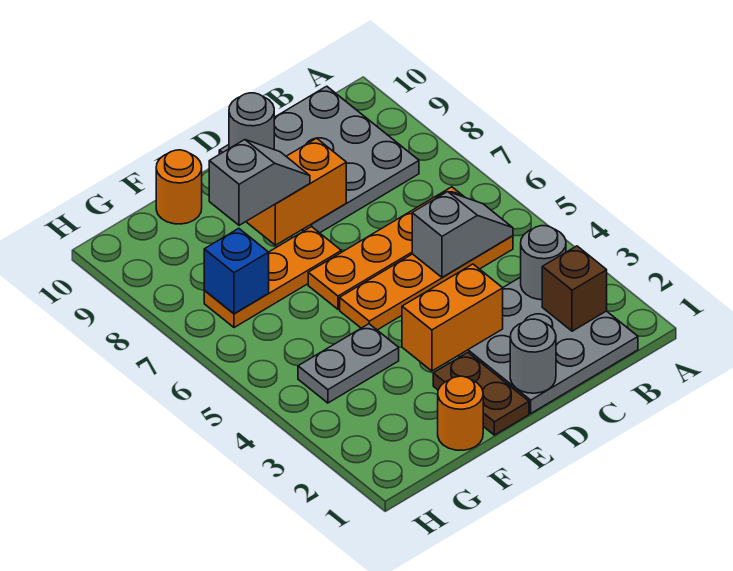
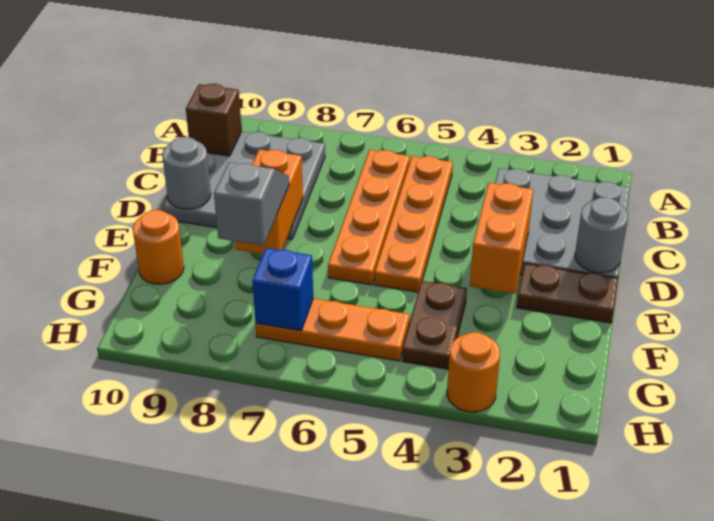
brown brick B2 level 2 -> brown brick B10 level 2
grey round brick B3 level 2 -> none
grey slope B5:C5 level 2 top C -> none
orange plate E7:G7 level 1 -> orange plate G5:G7 level 1
orange round brick F1 level 1 -> orange round brick H3 level 1
grey plate F4:G4 level 1 -> brown plate F4:G4 level 1

